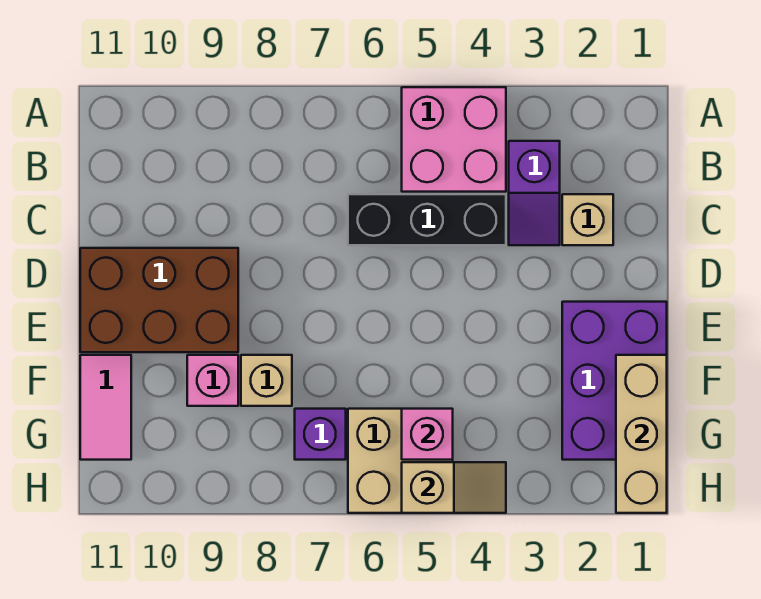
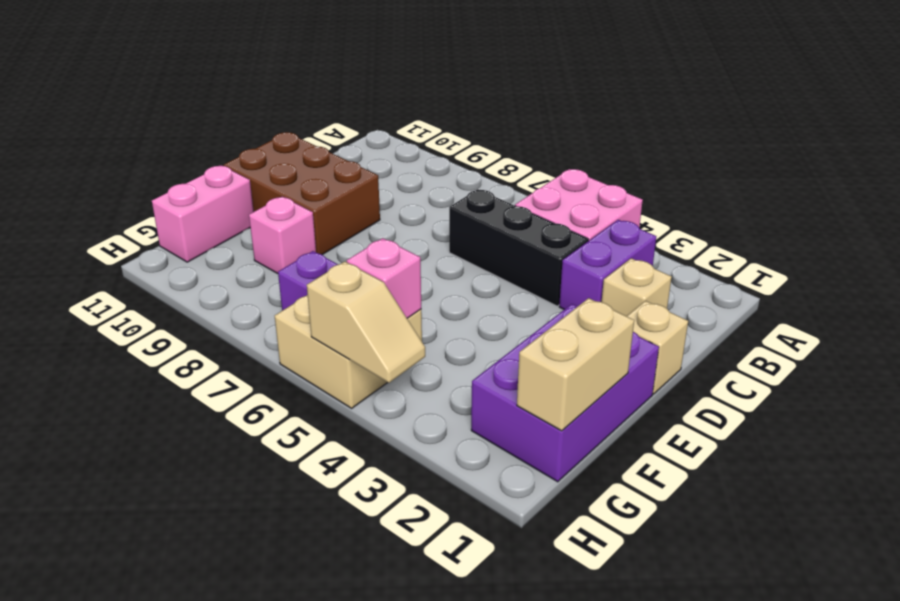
purple slope B3:C3 level 1 top B -> purple brick B3:C3 level 1
tan brick F1:H1 level 2 -> tan brick F1:G1 level 2
tan brick F8 level 1 -> tan brick D1 level 1
pink tile F11:G11 level 1 -> pink brick F11:G11 level 1

